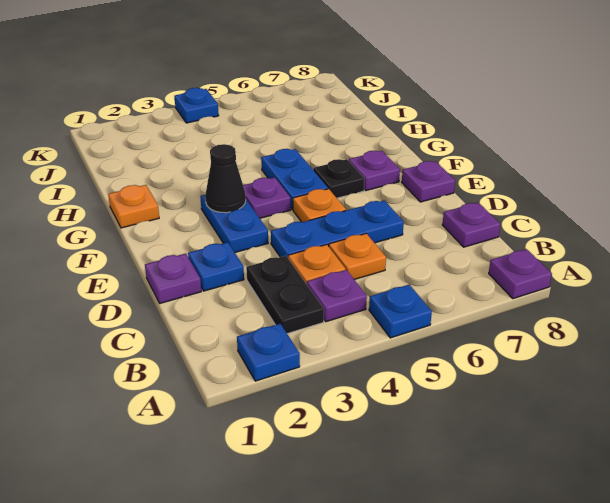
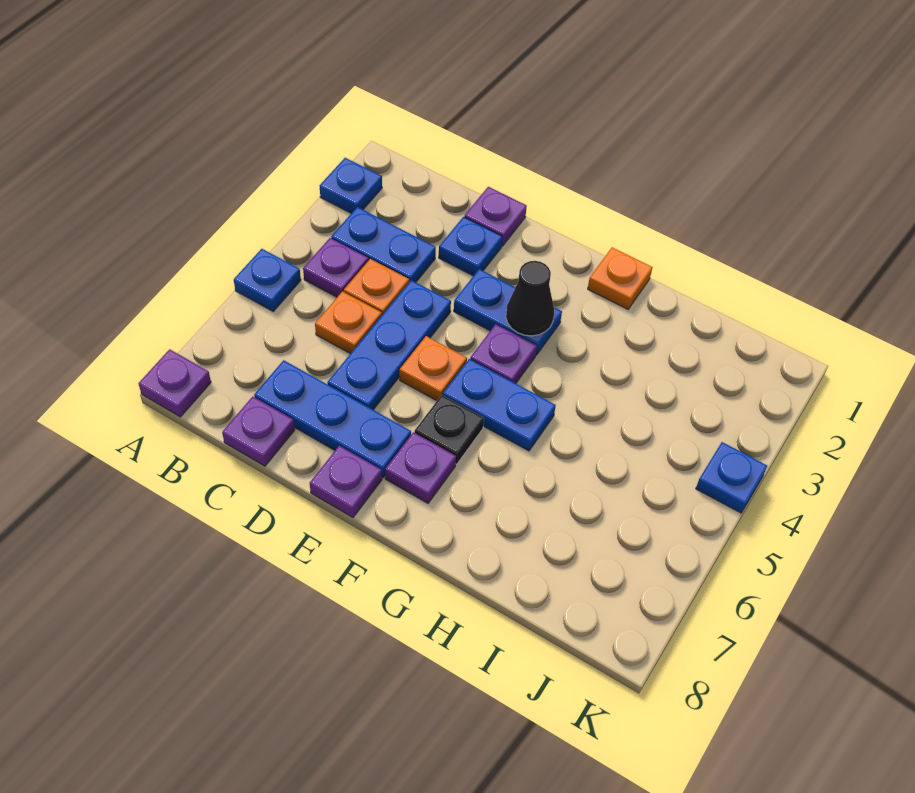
black plate B3:C3 level 1 -> blue plate B3:C3 level 1
none -> blue plate C7:E7 level 1

